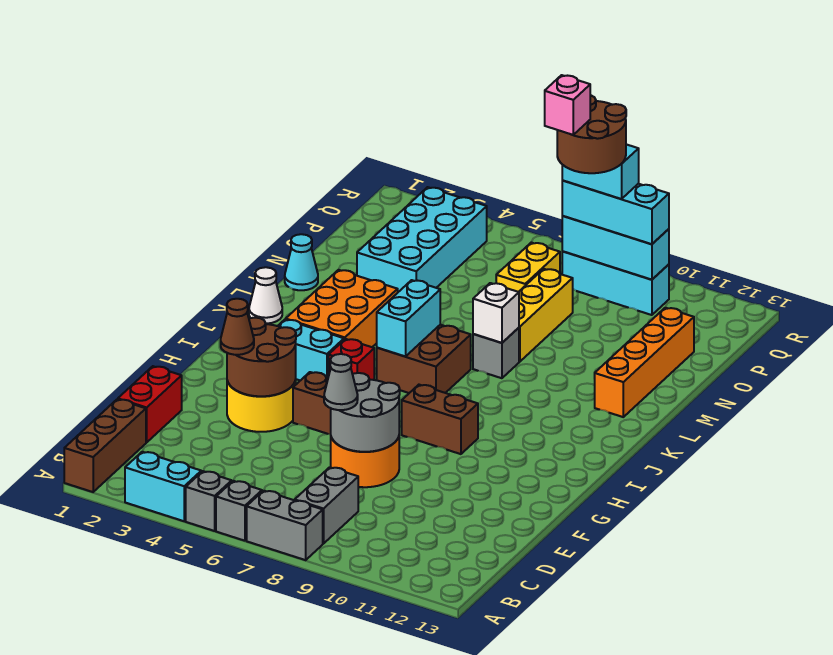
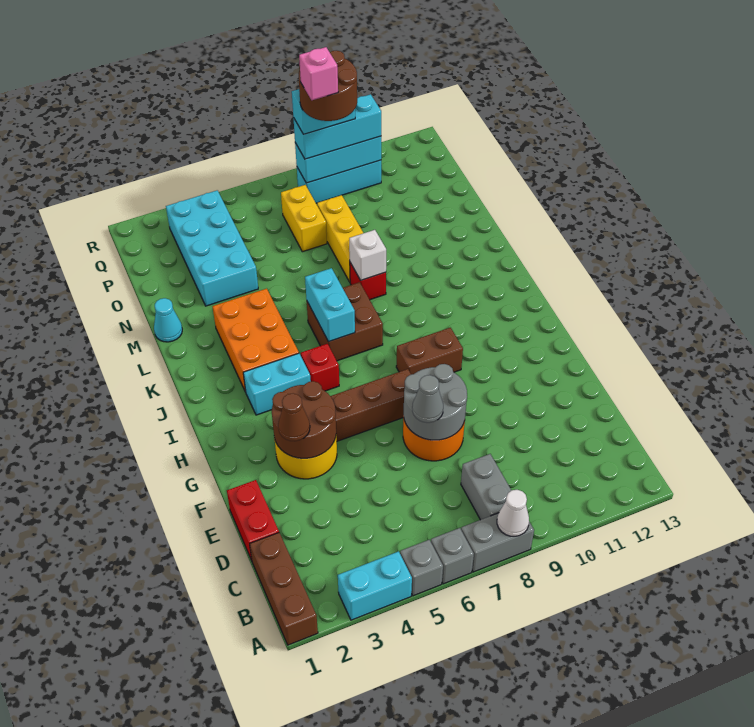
white cone K1 level 1 -> white cone A8 level 2
grey brick L8 level 1 -> red brick L8 level 1
orange brick L12:O12 level 1 -> none

